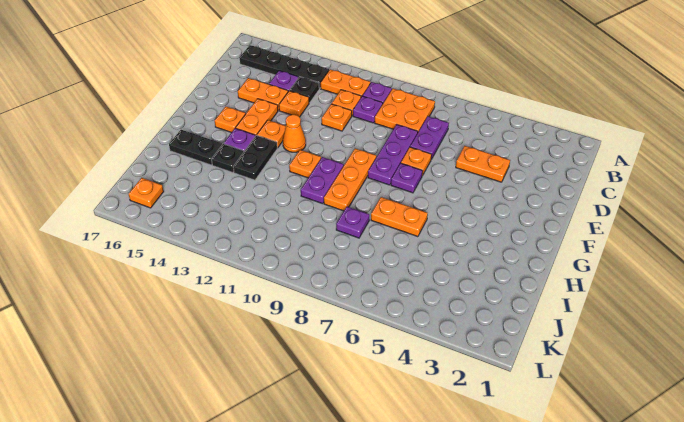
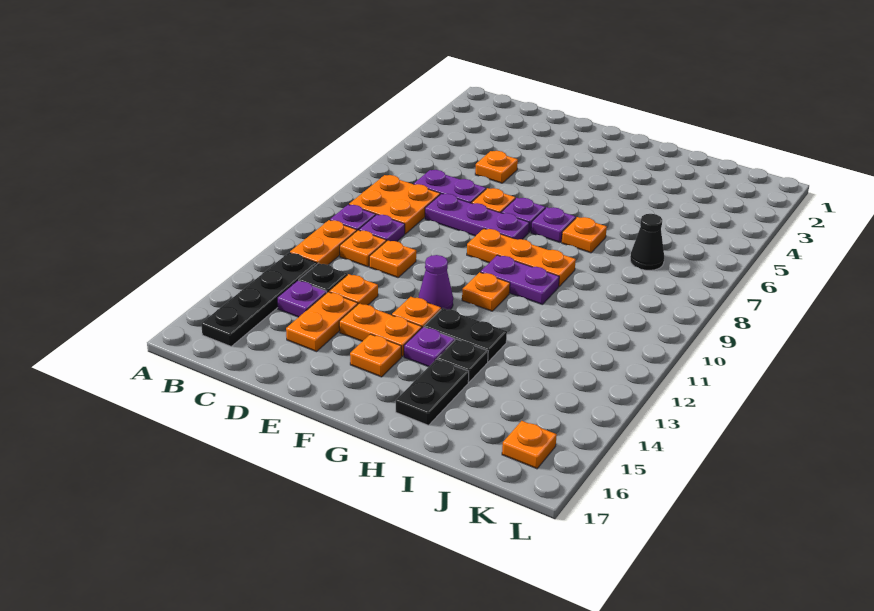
orange plate D4:D5 level 1 -> orange plate D5 level 1
orange cone F12 level 1 -> purple cone F12 level 1
orange plate H6:H7 level 1 -> orange plate H7 level 1
purple plate I8 level 1 -> purple plate G7 level 1
none -> black cone J7 level 1

